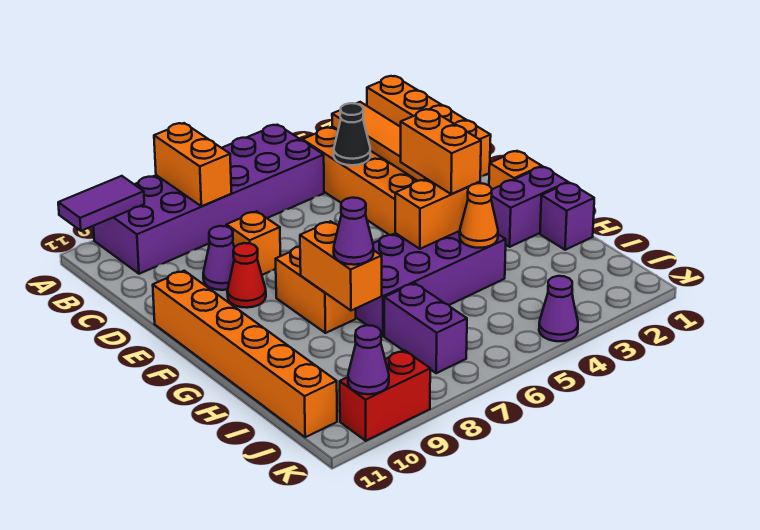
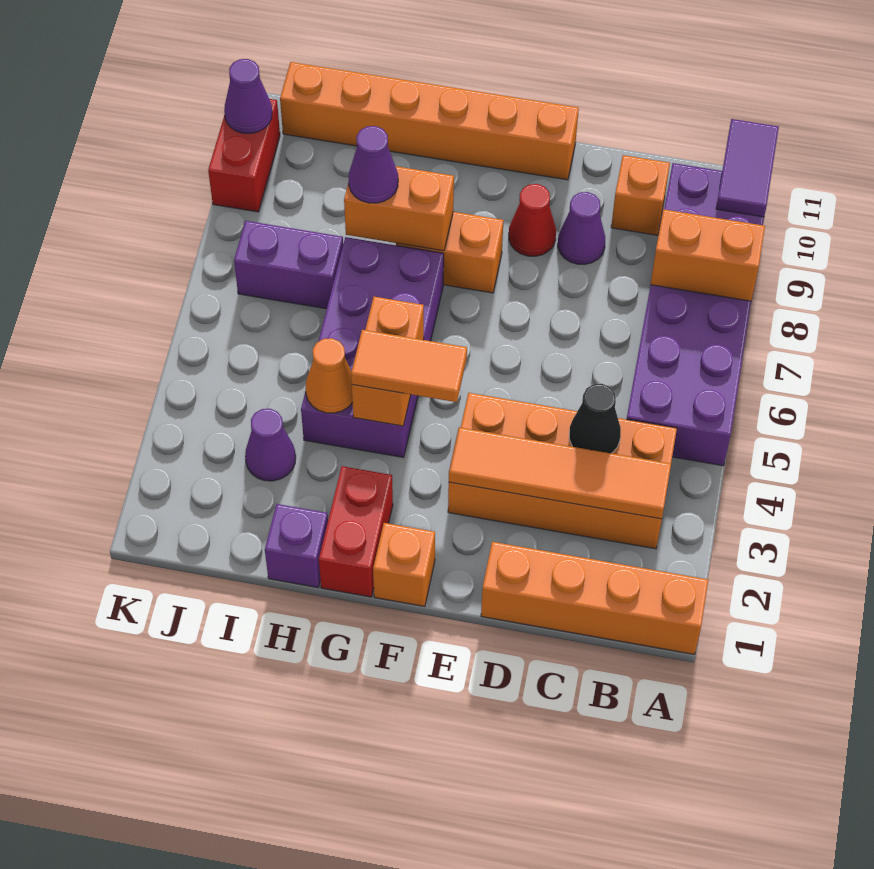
orange brick D8 level 1 -> orange brick C10 level 1
orange brick F4:G4 level 3 -> orange tile F4:G4 level 3
purple brick G1:G2 level 1 -> red brick G1:G2 level 1
purple cone K4 level 1 -> purple cone I3 level 1

